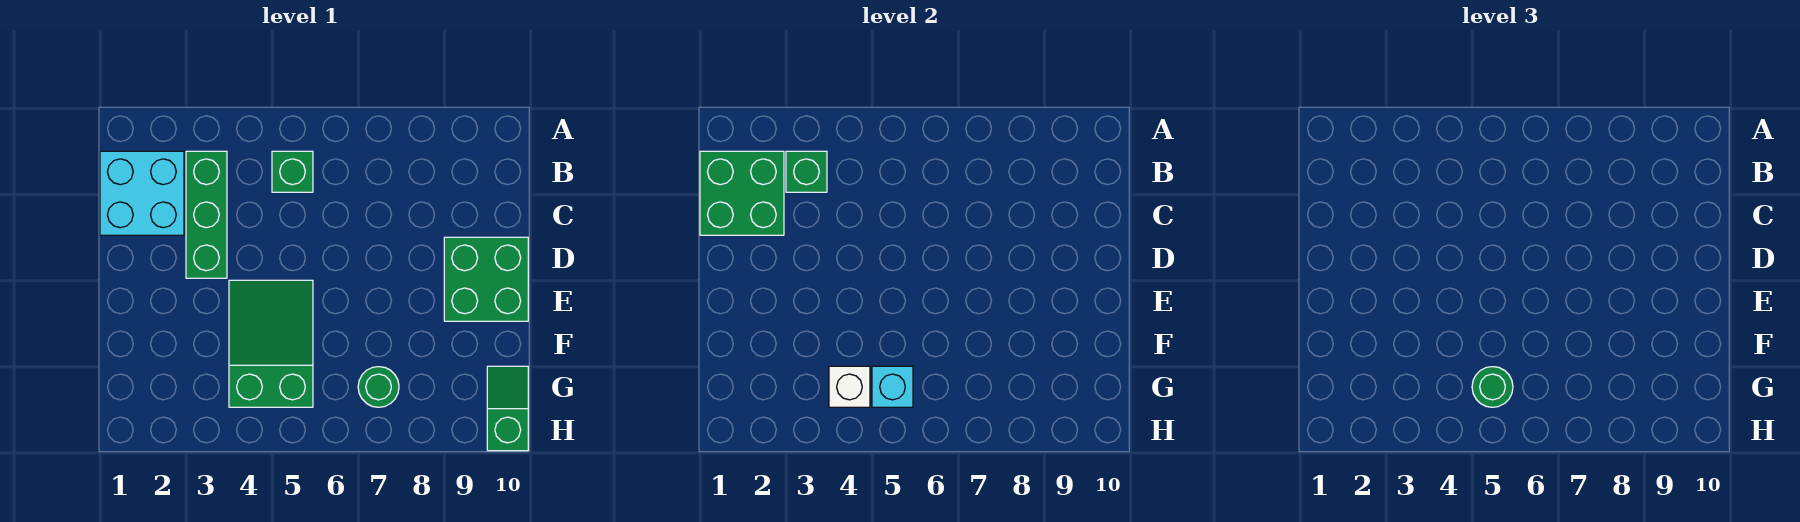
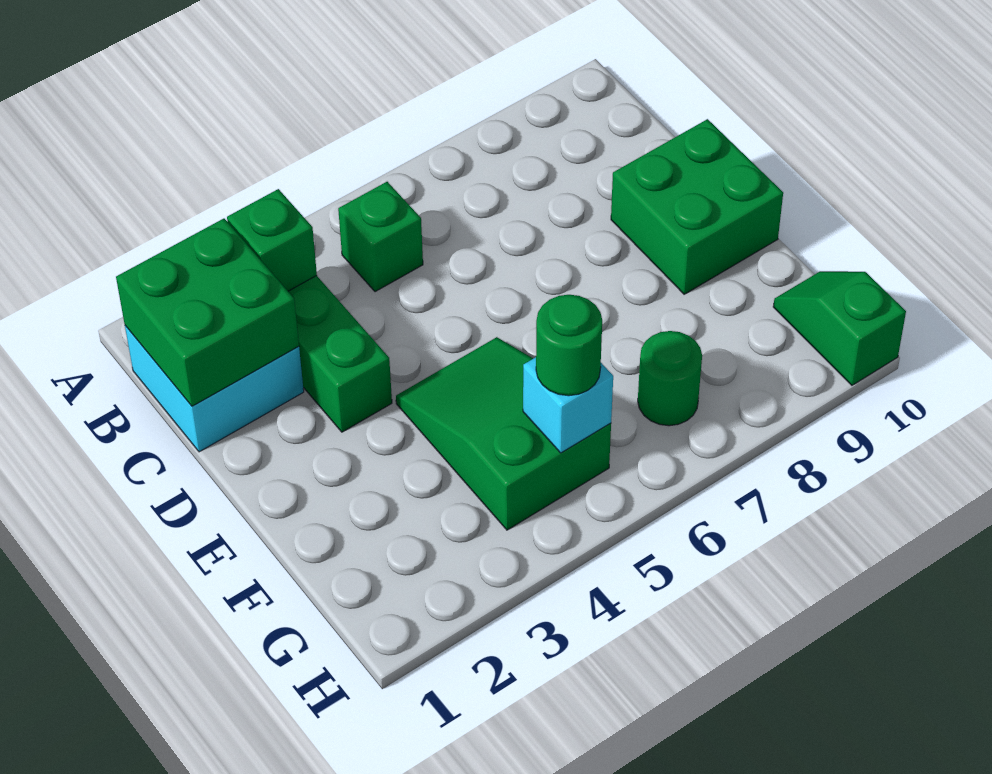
white brick G4 level 2 -> none

